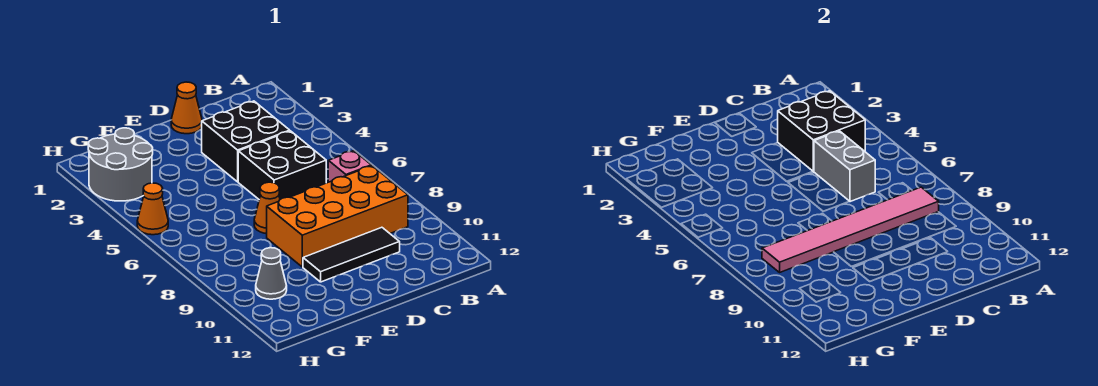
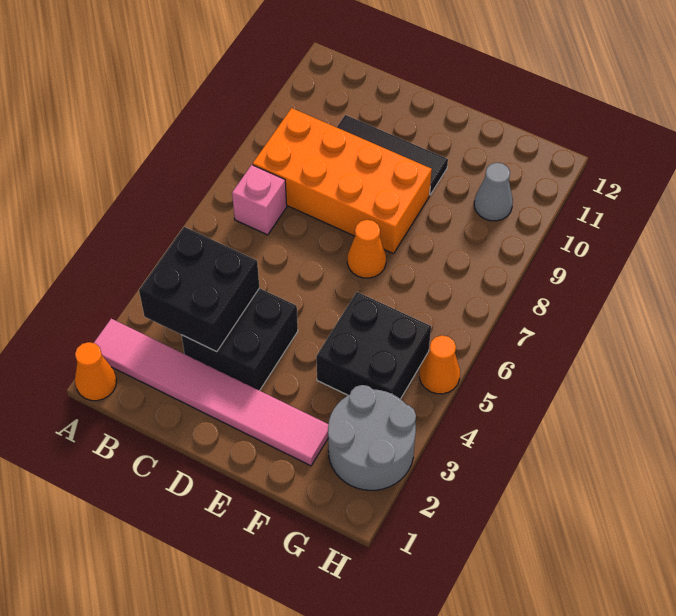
pink tile B8:G8 level 2 -> pink tile A2:F2 level 1
black brick C5:D6 level 1 -> black brick F4:G5 level 1
grey brick C5:C6 level 2 -> none
orange cone D1 level 1 -> orange cone A1 level 1

